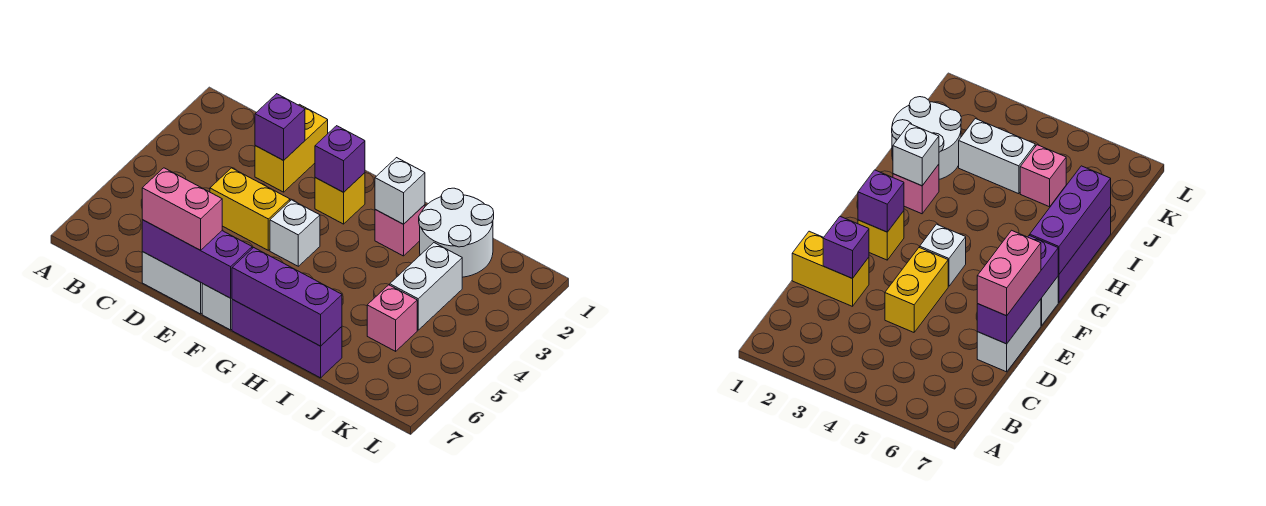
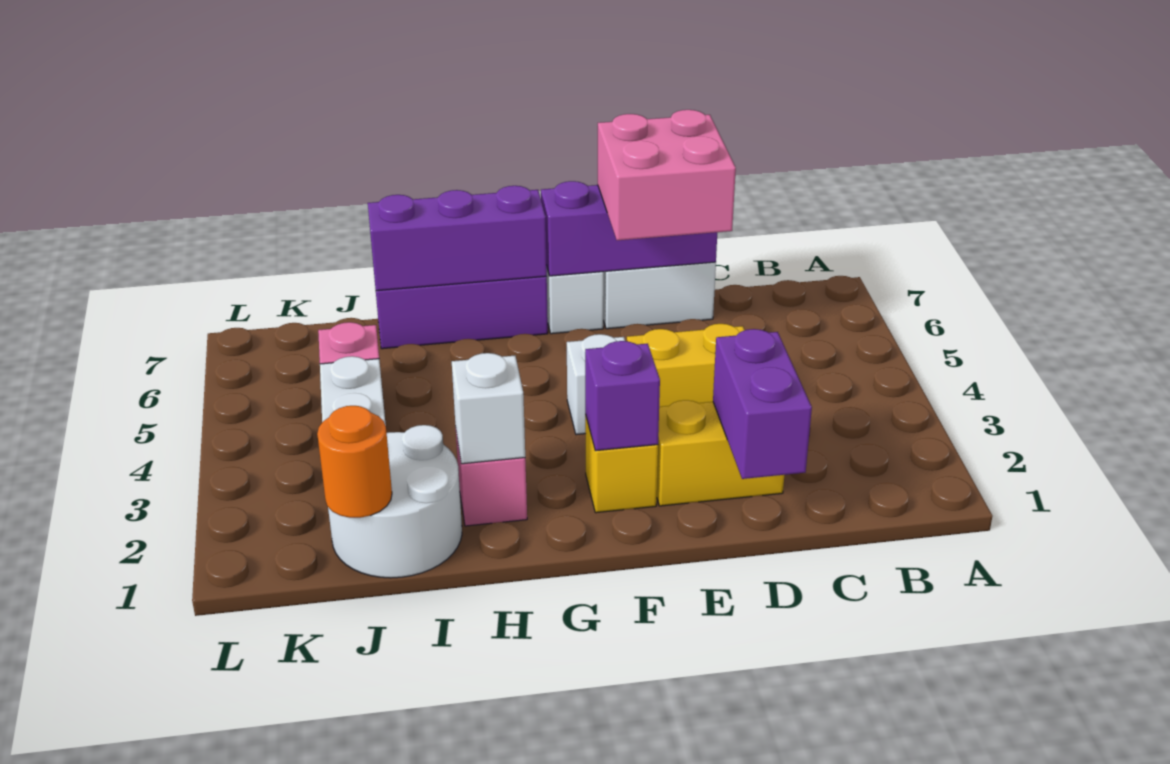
yellow brick D1:D2 level 1 -> yellow brick D2:E2 level 1
purple brick D2 level 2 -> purple brick D1:D2 level 2
pink brick D7:E7 level 3 -> pink brick D6:E7 level 3
none -> orange round brick J1 level 2

